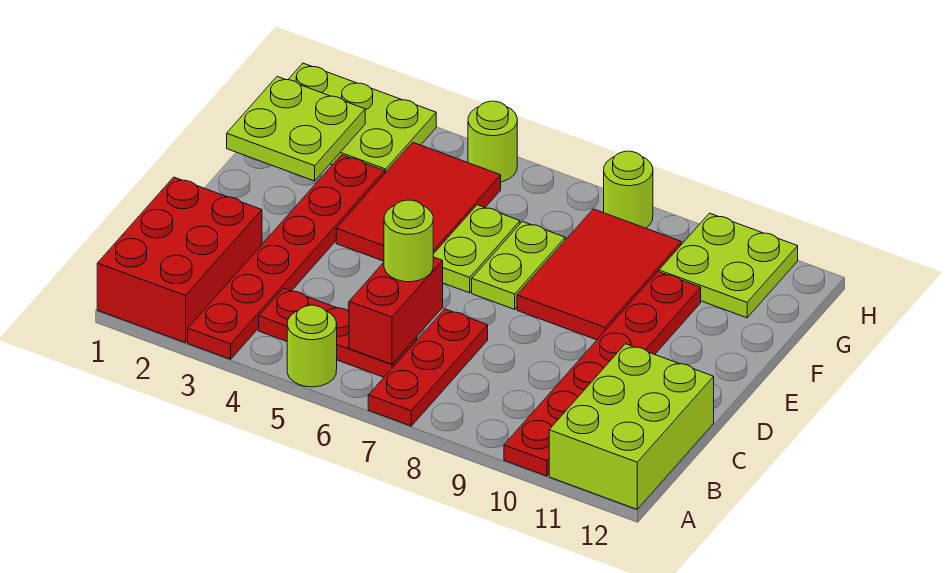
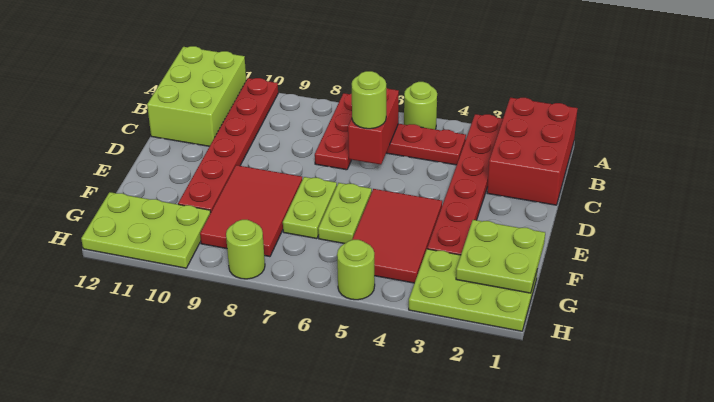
lime plate G10:H11 level 1 -> lime plate G10:H12 level 1

